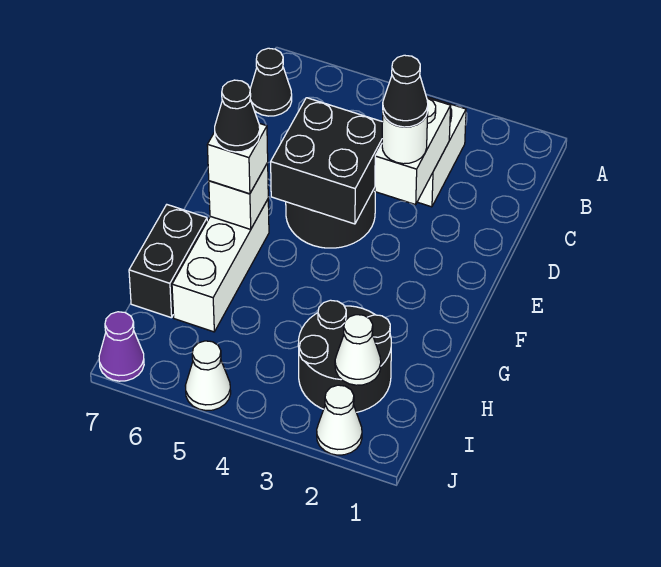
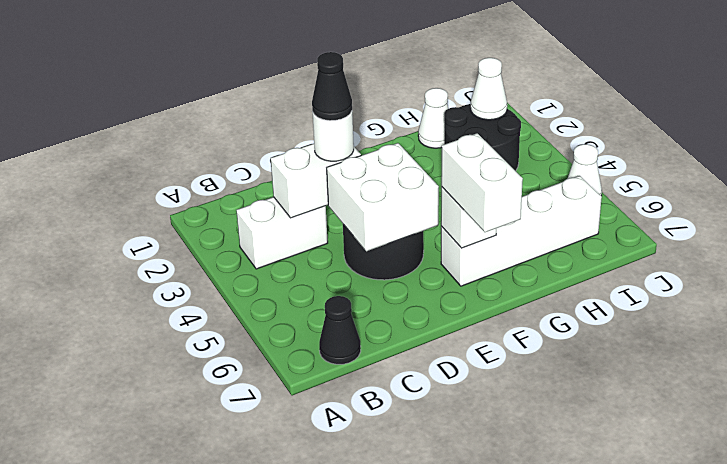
black brick D4:E5 level 2 -> white brick D4:E5 level 2
white brick F6:H6 level 1 -> white brick F6:I6 level 1
white brick F6 level 3 -> white brick F6:F7 level 3
black cone F6 level 4 -> none
black brick G7:H7 level 1 -> none
white cone J2 level 1 -> white cone H1 level 1
purple cone J7 level 1 -> none

